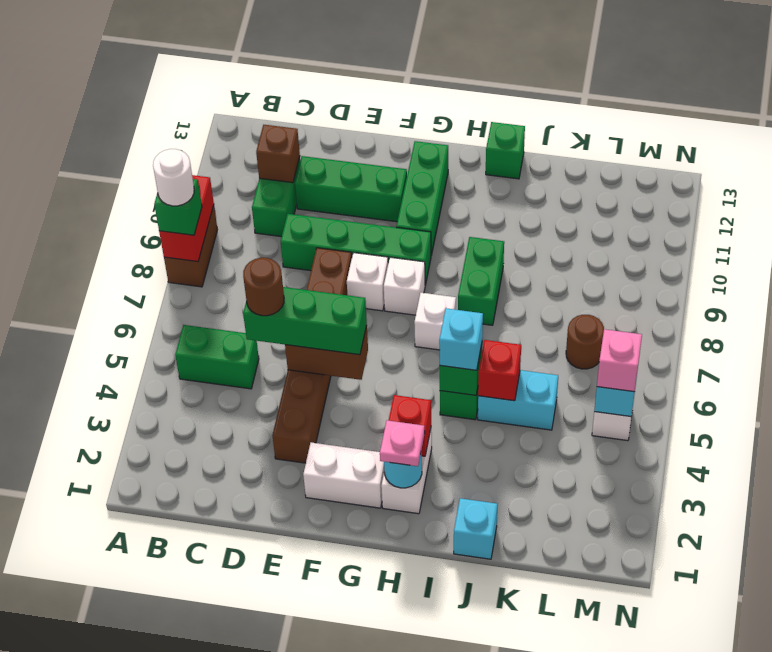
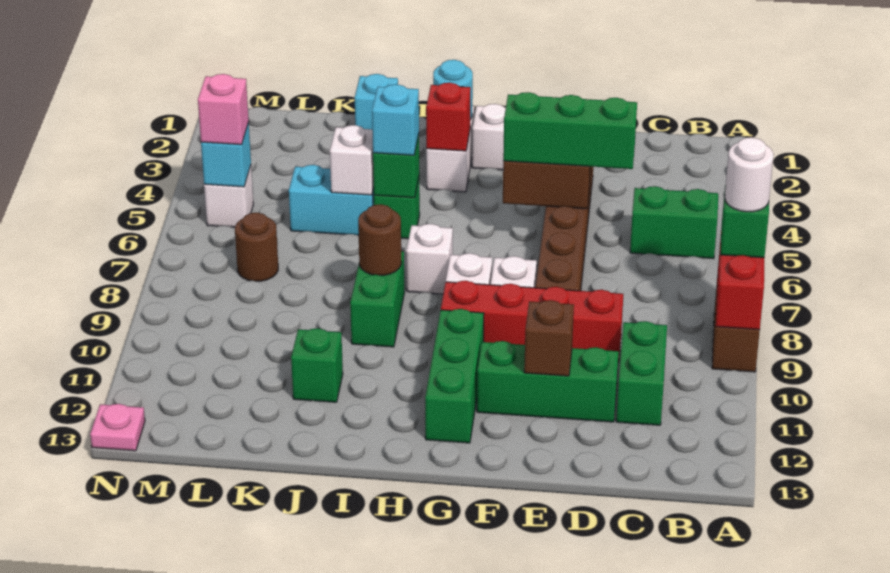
brown brick C11 level 2 -> brown brick E11 level 2
brown round brick D5 level 4 -> brown round brick I8 level 2
green brick D9:G9 level 1 -> red brick D9:G9 level 1
pink plate H2 level 3 -> pink plate N13 level 1
green brick I13 level 1 -> green brick J11 level 1
red brick J5 level 2 -> white brick J5 level 2

